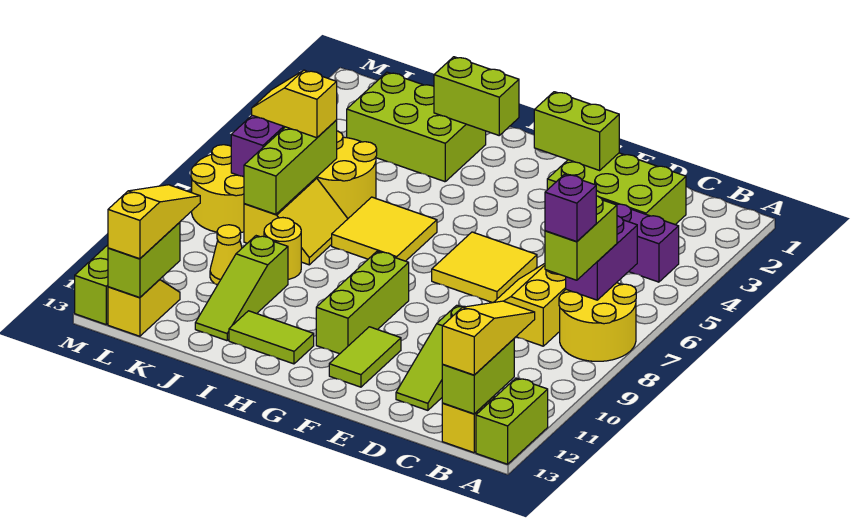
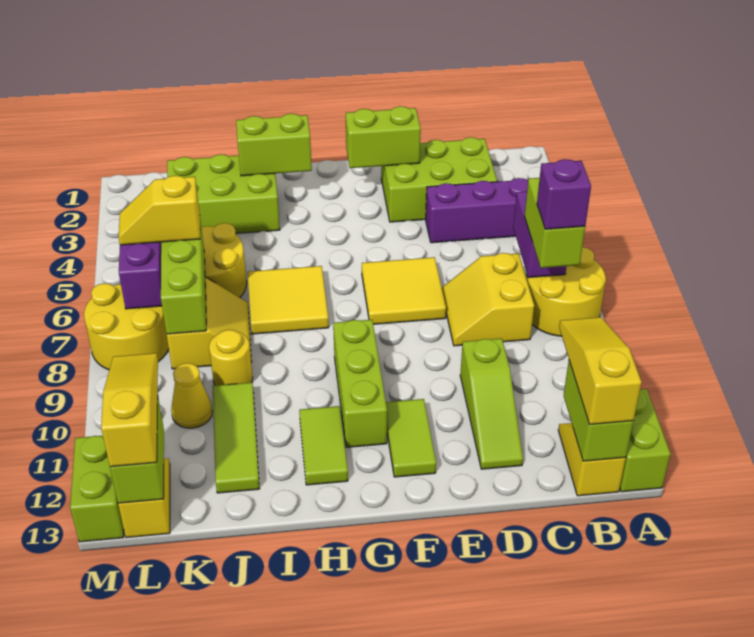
lime tile H12:I12 level 1 -> lime tile H11:H12 level 1
lime slope J10:J12 level 1 top 10 -> lime tile J10:J12 level 1

